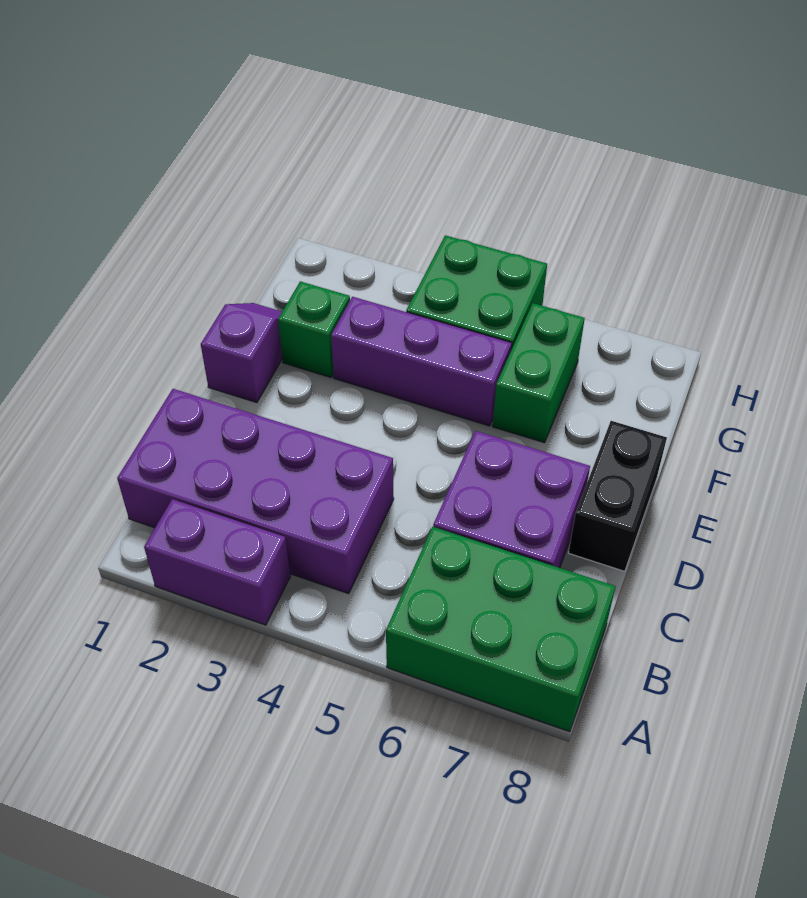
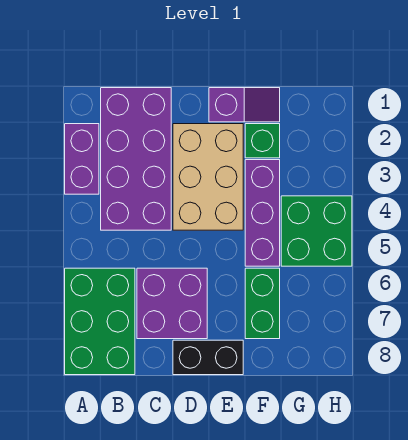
none -> tan brick D2:E4 level 1
green brick F6:G6 level 1 -> green brick F6:F7 level 1

